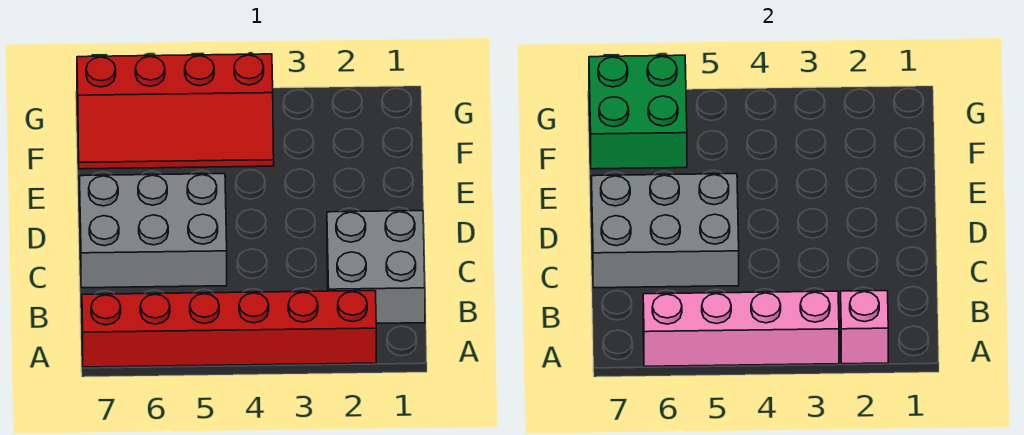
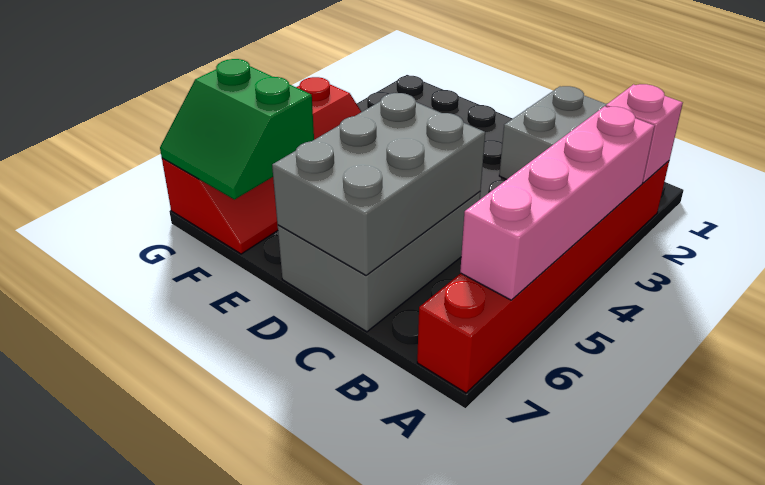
green brick F6:G7 level 2 -> green slope F6:G7 level 2 top 6

